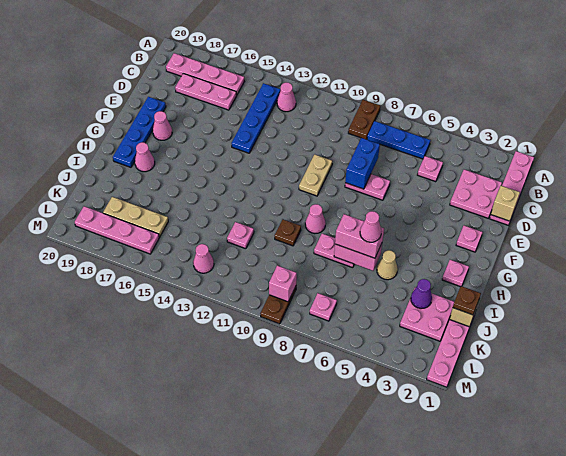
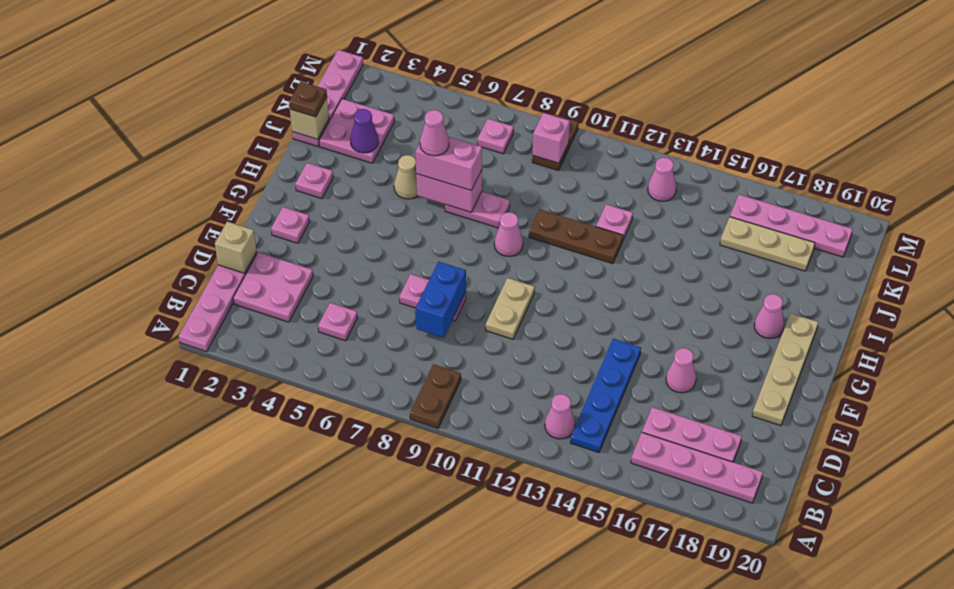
blue plate B6:B8 level 1 -> none
blue plate E19:H19 level 1 -> tan plate E19:H19 level 1
pink cone F18 level 1 -> pink cone E16 level 1
brown plate I10 level 1 -> brown plate I10:I12 level 1

